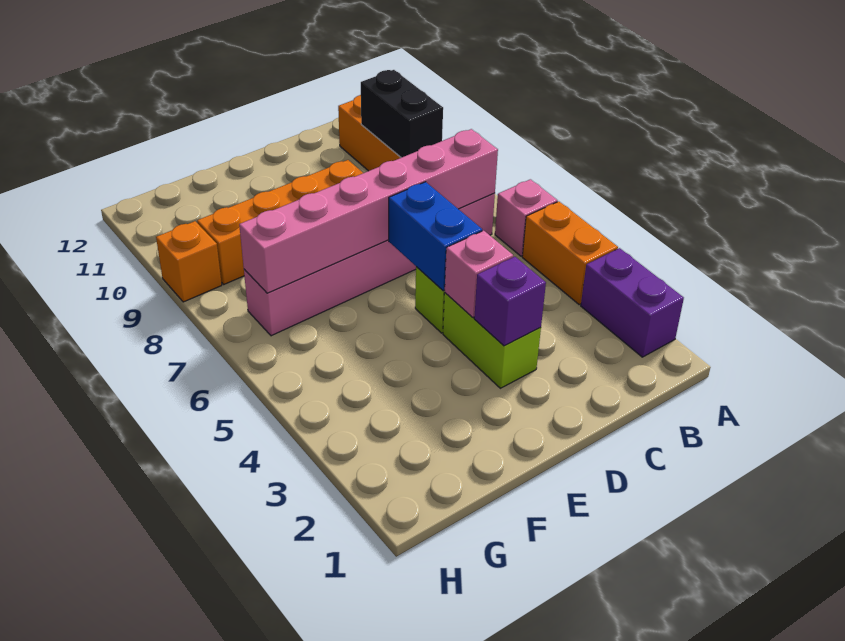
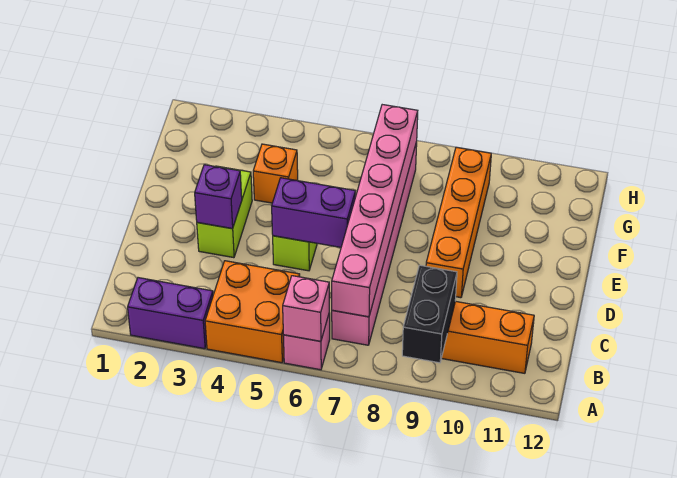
orange brick A4:A5 level 1 -> orange brick A4:B5 level 1
black brick B9:B10 level 2 -> black brick A9:B9 level 2
lime brick D3:D4 level 1 -> lime brick D3:E3 level 1
pink brick D4 level 2 -> pink brick A6 level 2
blue brick D5:D6 level 2 -> purple brick D5:D6 level 2
orange brick H9 level 1 -> orange brick F4 level 1

